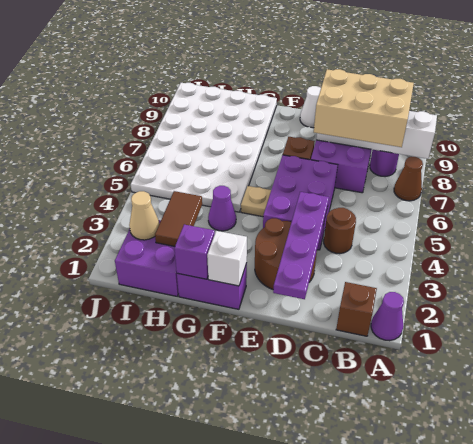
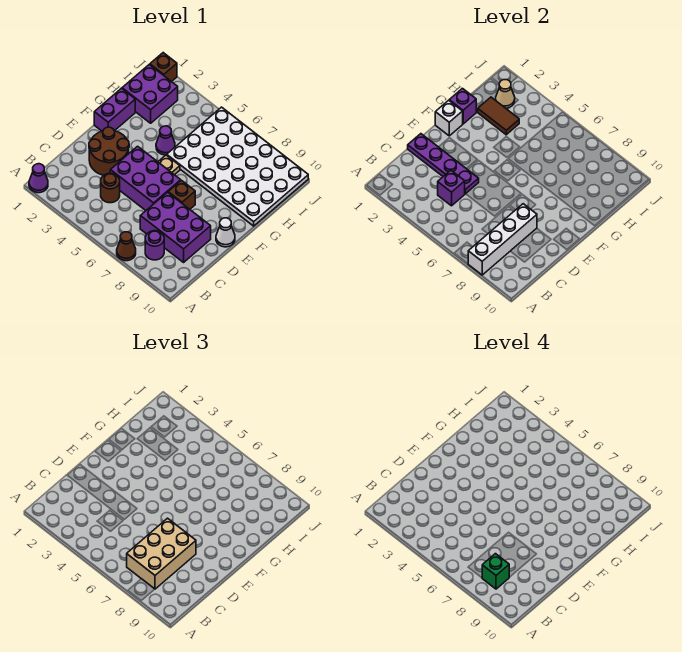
brown brick B1 level 1 -> brown brick J1 level 1
none -> green brick B8 level 4
none -> purple brick C4 level 2

